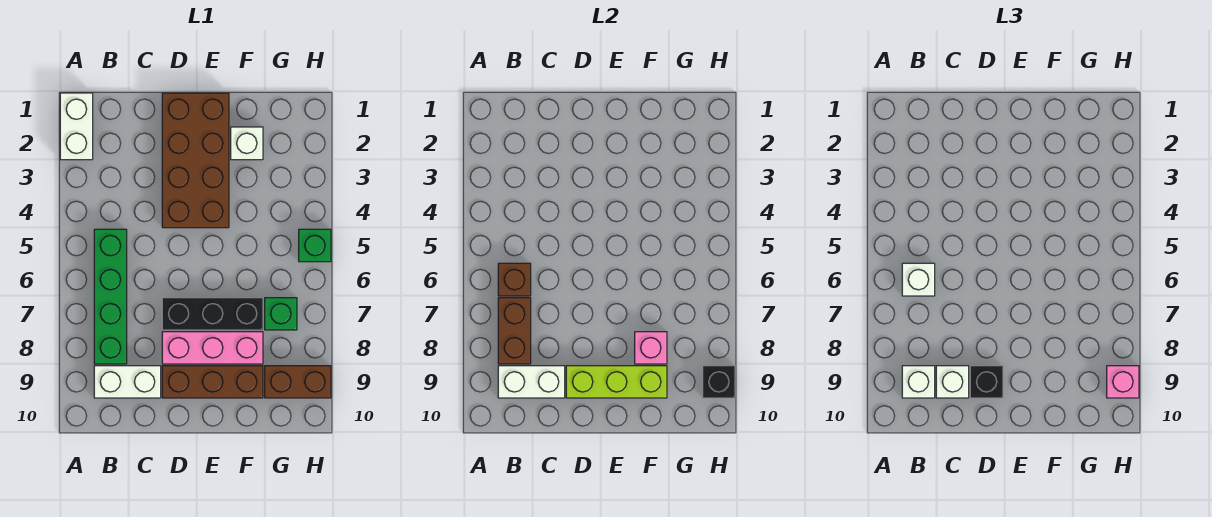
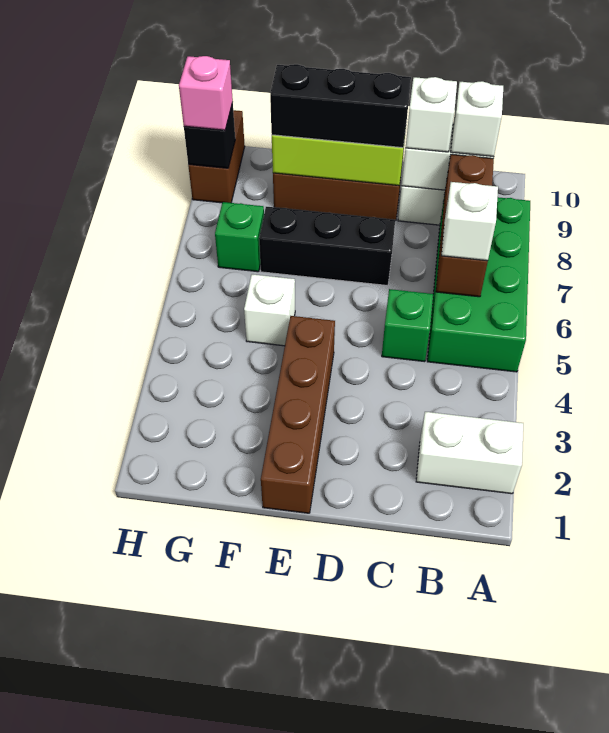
white brick A1:A2 level 1 -> white brick A2:B2 level 1
green brick B5:B8 level 1 -> green brick A5:B8 level 1
brown brick D1:E4 level 1 -> brown brick E1:E4 level 1
pink brick D8:F8 level 1 -> none
black brick D9 level 3 -> black brick D9:F9 level 3
white brick F2 level 1 -> white brick F5 level 1
pink brick F8 level 2 -> none
brown brick G9:H9 level 1 -> brown brick H9:H10 level 1
green brick H5 level 1 -> green brick C5 level 1

